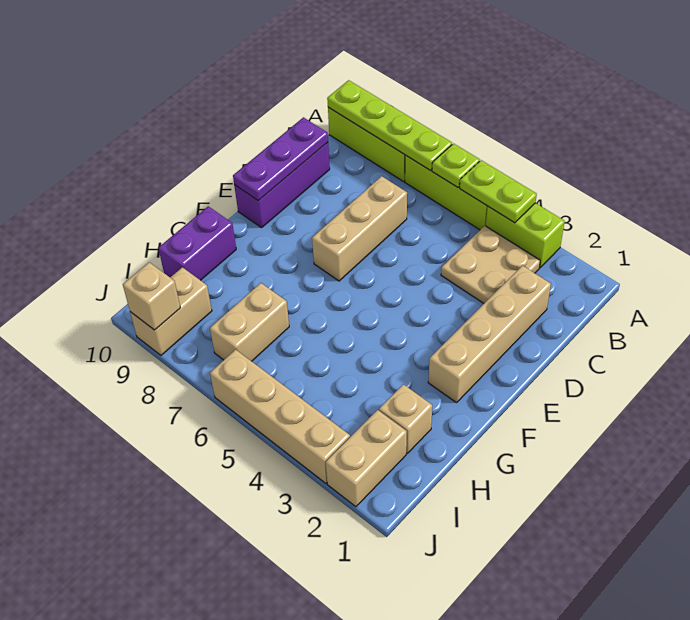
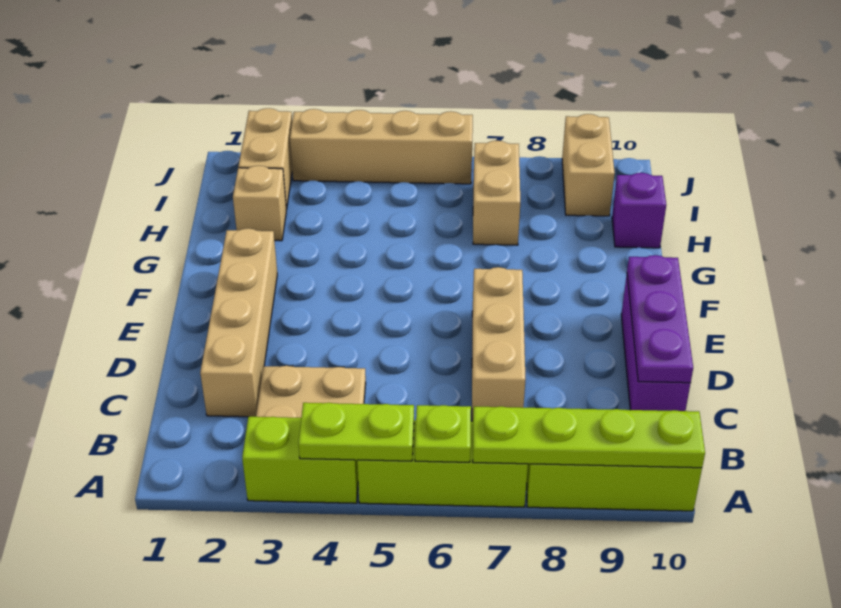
purple brick G10:H10 level 1 -> purple brick H10 level 1
tan brick J9 level 2 -> none

